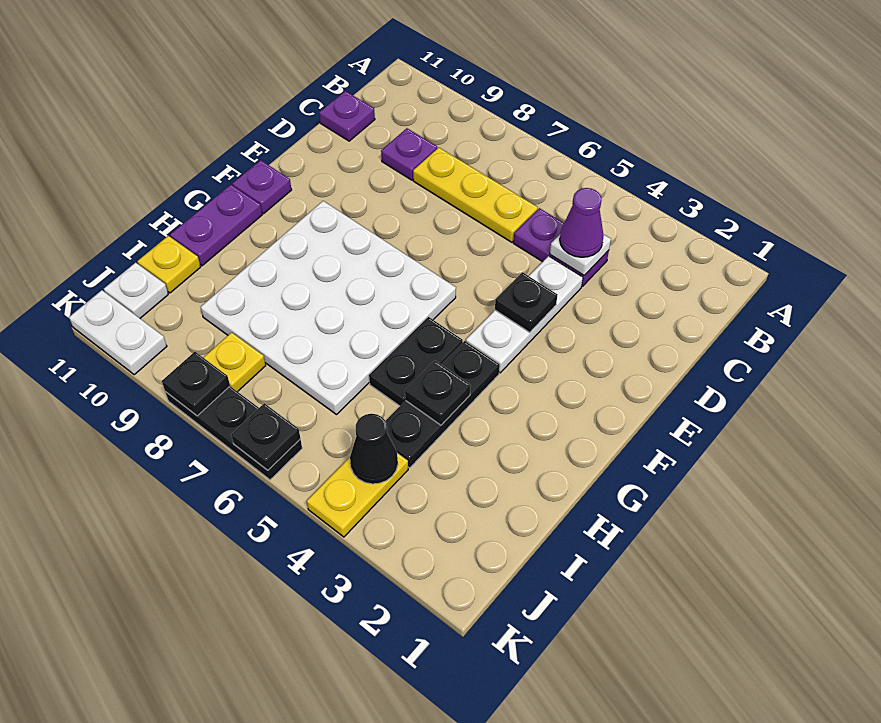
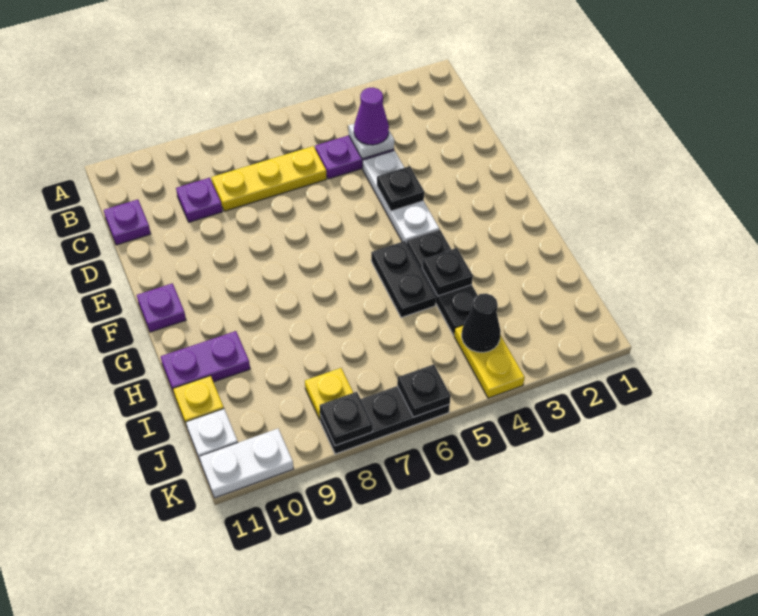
white plate F6:I9 level 1 -> none
purple plate G11:H11 level 1 -> purple plate H10:H11 level 1

